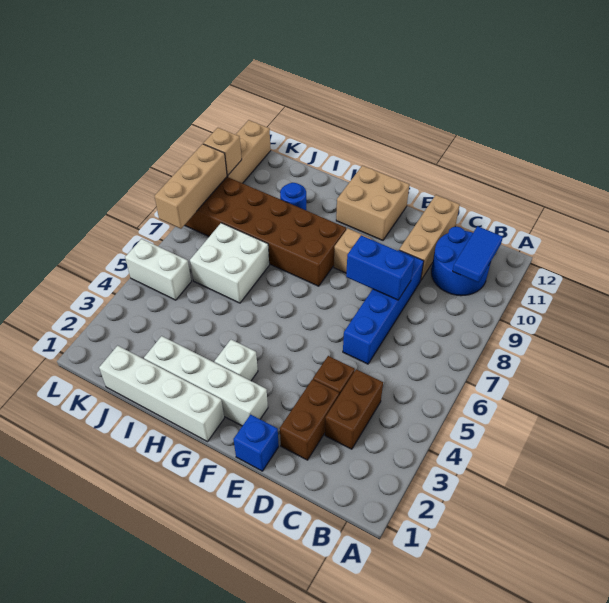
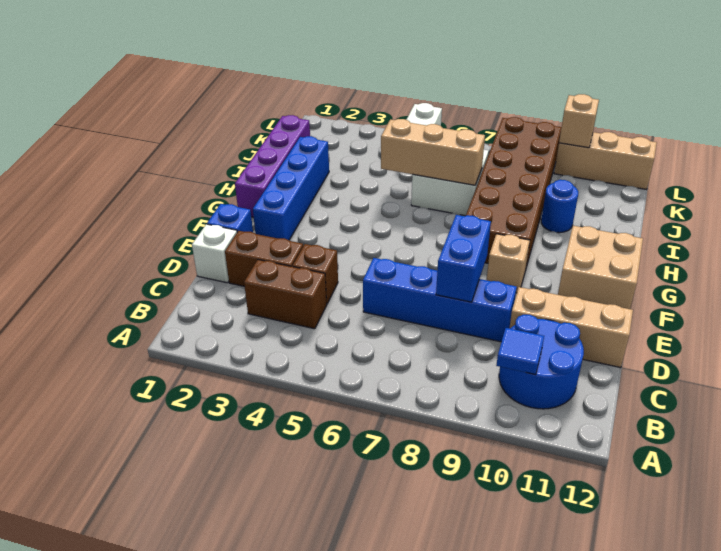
blue tile B10:B11 level 2 -> blue tile B10 level 2
white brick F2:I2 level 1 -> blue brick F2:I2 level 1
white brick G1:J1 level 1 -> purple brick G1:J1 level 1
white brick G3 level 1 -> white brick D1 level 1
tan brick L7:L9 level 2 -> tan brick I5:I7 level 2

